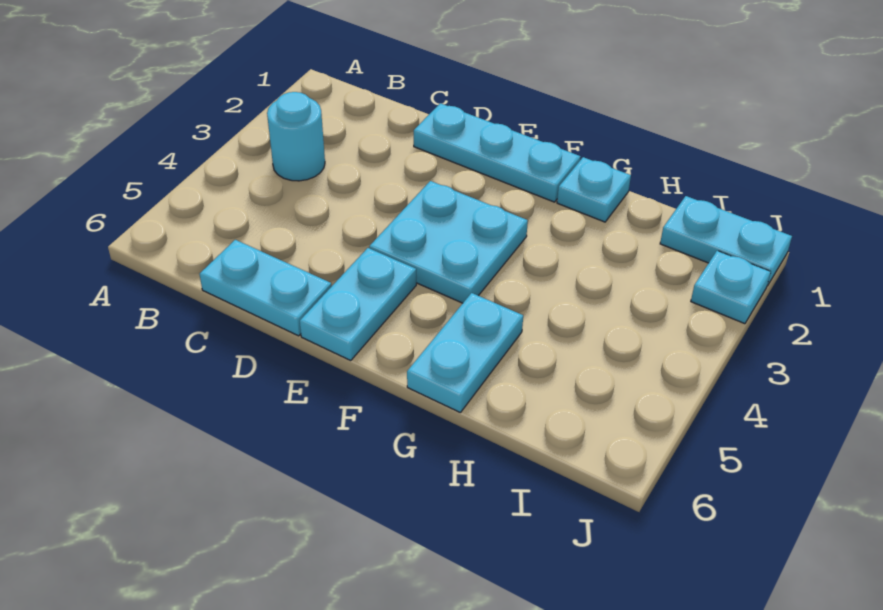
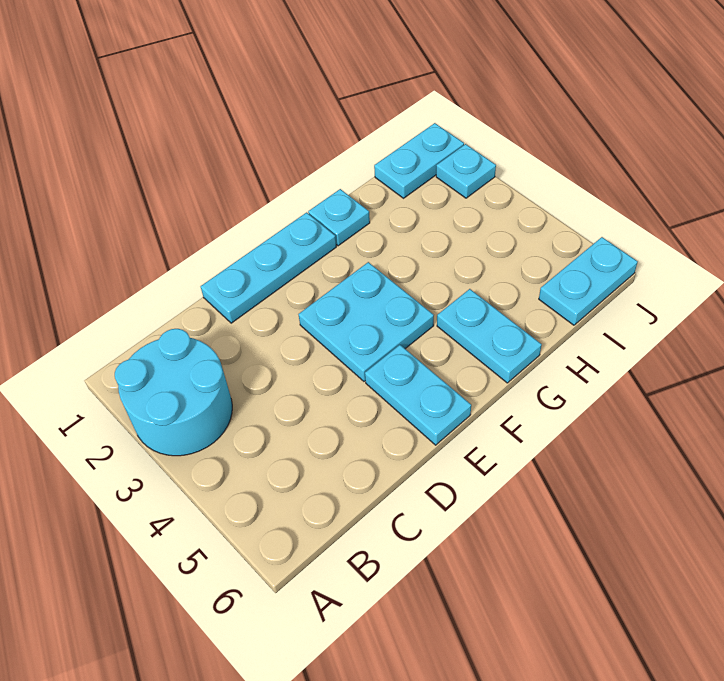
cyan round brick B3 level 1 -> cyan round brick A2:B3 level 1
cyan plate C6:D6 level 1 -> cyan plate I6:J6 level 1

